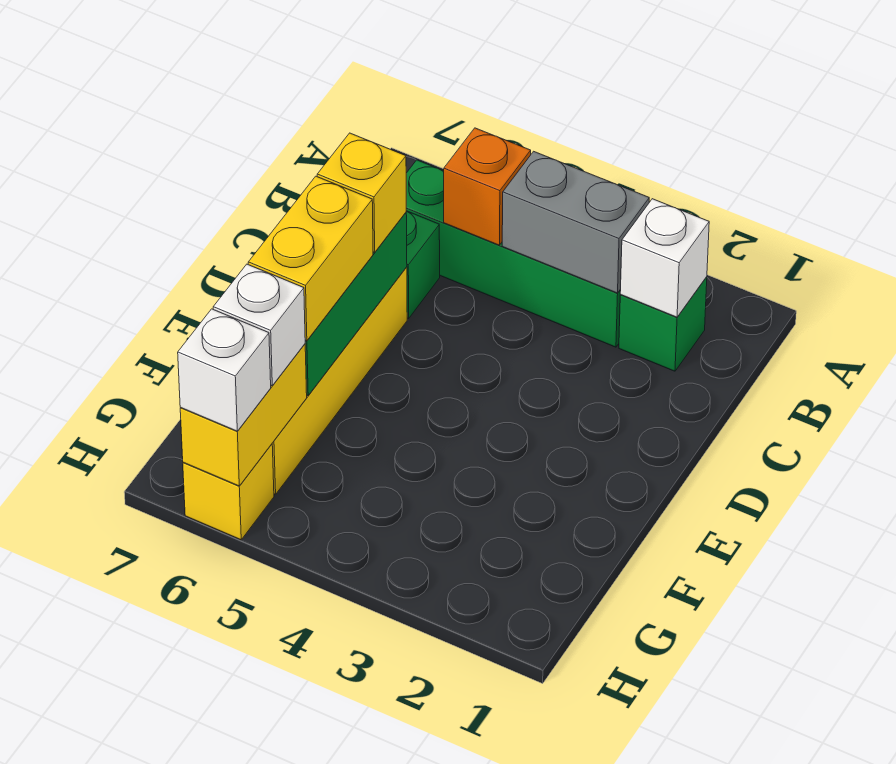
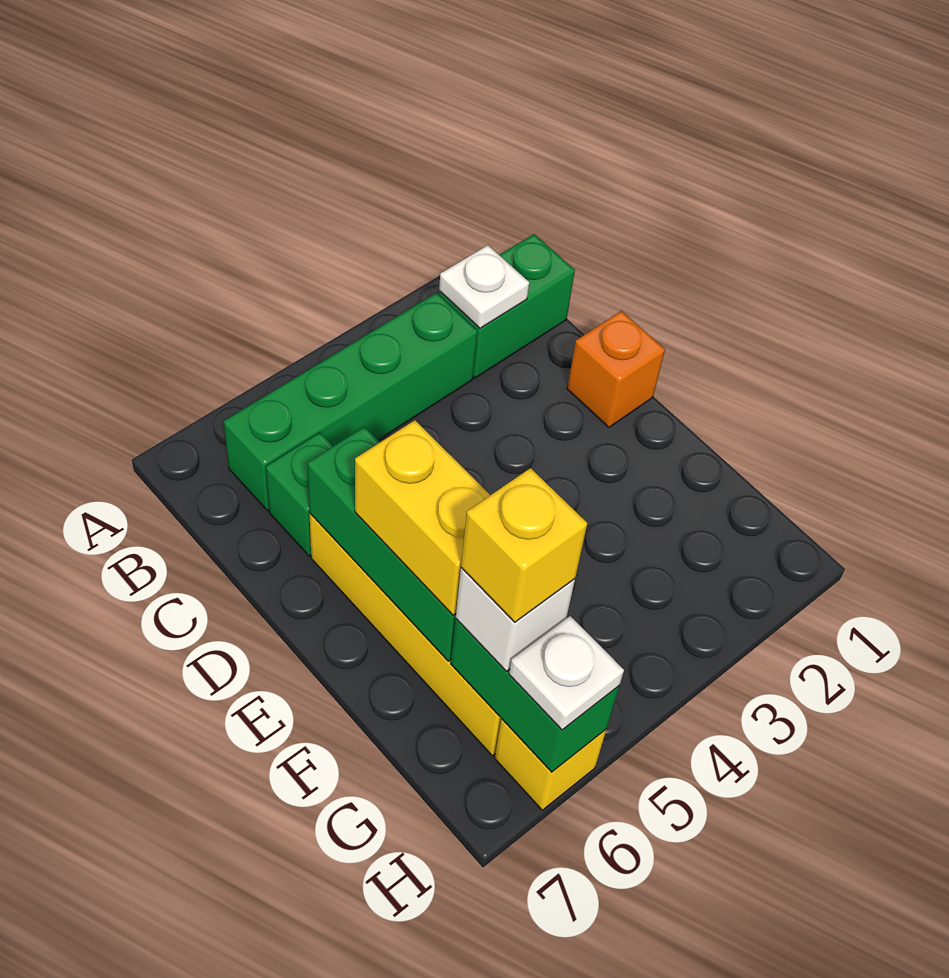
green brick B2 level 1 -> green brick B1:B2 level 1
white brick B2 level 2 -> white plate B2 level 2
grey brick B3:B4 level 2 -> none
orange brick B5 level 2 -> orange brick D1 level 1
yellow brick D6 level 3 -> yellow brick G6 level 4
yellow brick G6:H6 level 2 -> green brick G6:H6 level 2
white brick H6 level 3 -> white plate H6 level 3

